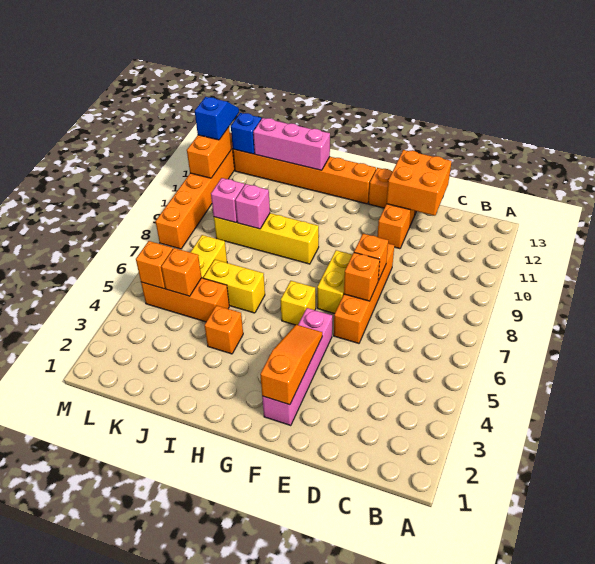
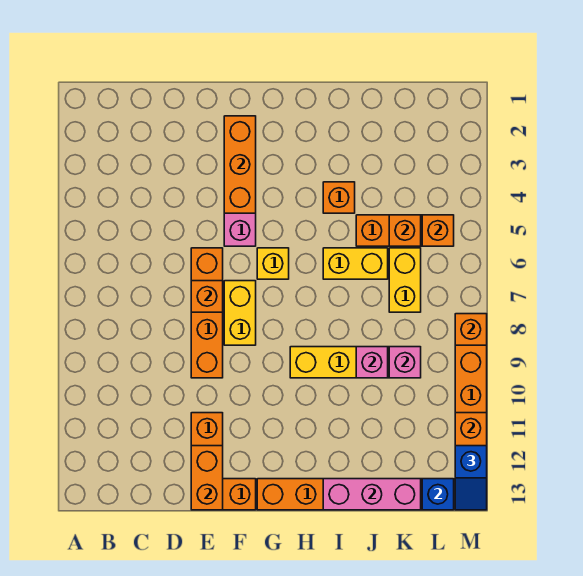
orange brick D12:E13 level 2 -> orange brick E12:E13 level 2
orange brick E8 level 2 -> orange brick M8 level 2
orange slope F2:F4 level 2 top 2 -> orange brick F2:F4 level 2

